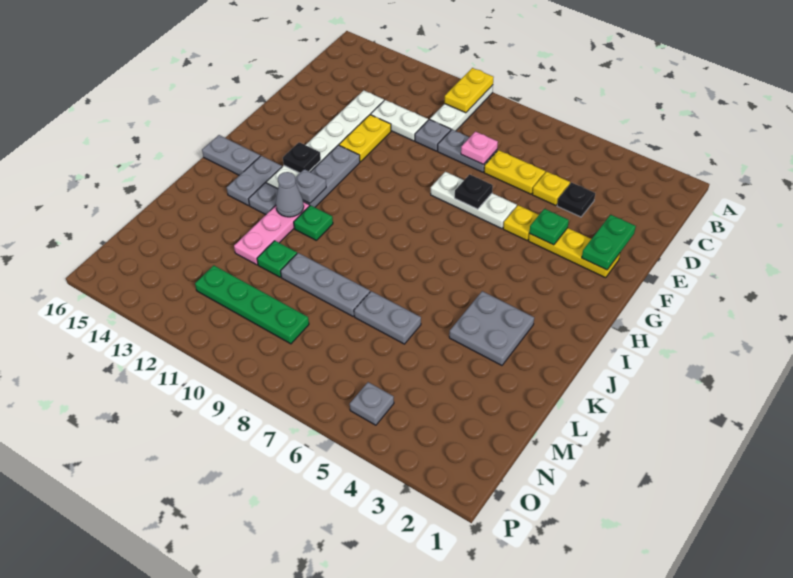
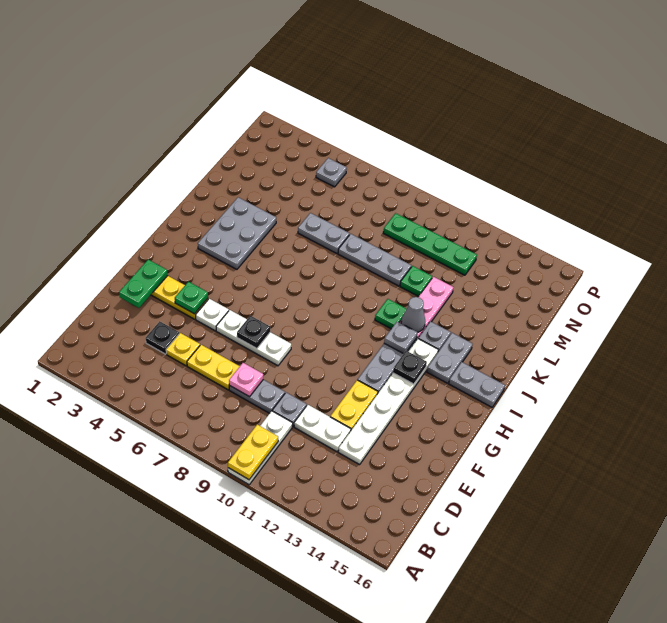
yellow plate F5 level 1 -> white plate F5 level 1
grey plate J3:K4 level 1 -> grey plate I3:K4 level 1

